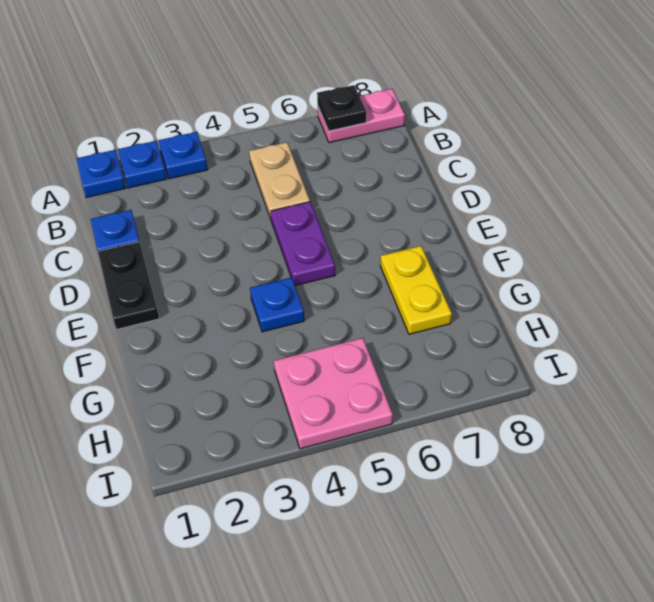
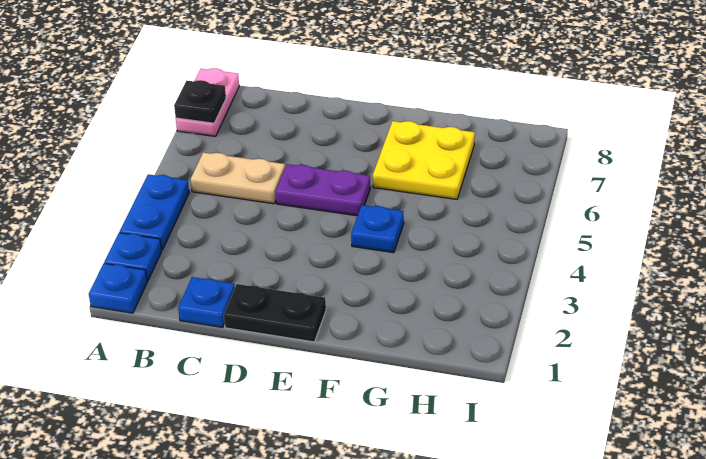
blue plate A3 level 1 -> blue plate A3:A4 level 1
yellow plate F7:G7 level 1 -> yellow plate F6:G7 level 1
pink plate H4:I5 level 1 -> none

